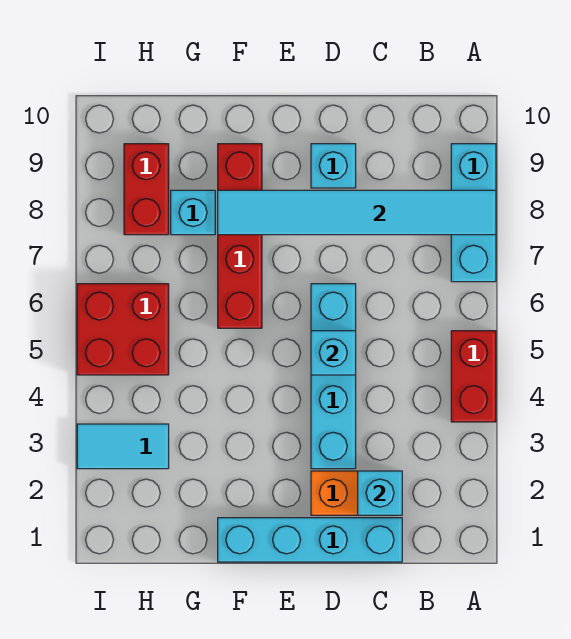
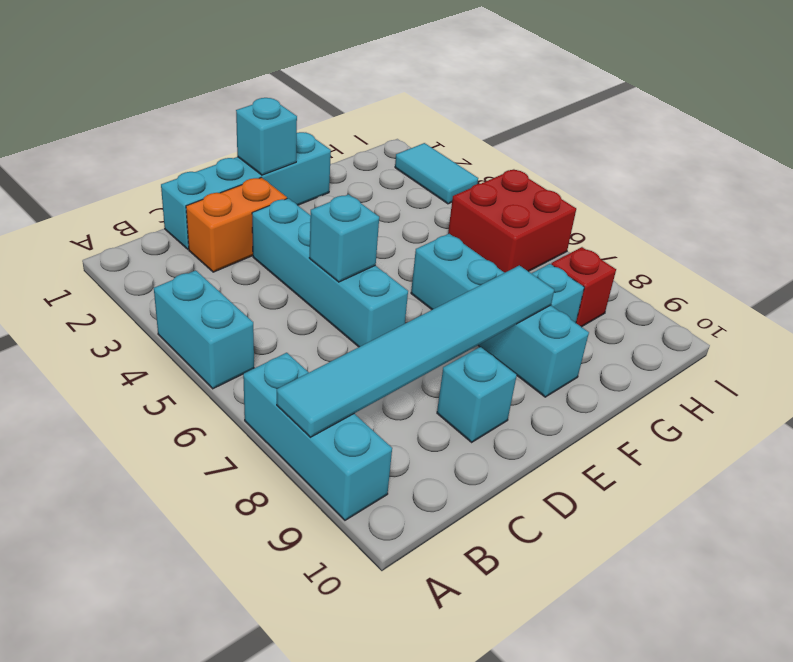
red brick A4:A5 level 1 -> cyan brick A4:A5 level 1
cyan brick C2 level 2 -> cyan brick E1 level 2
red brick F6:F9 level 1 -> cyan brick F6:F9 level 1
cyan tile H3:I3 level 1 -> cyan tile I2:I3 level 1
red brick H8:H9 level 1 -> red brick H8 level 1

